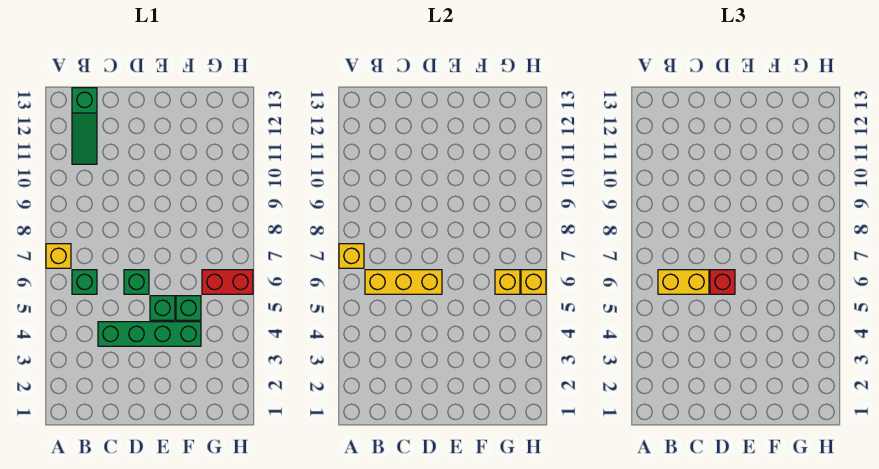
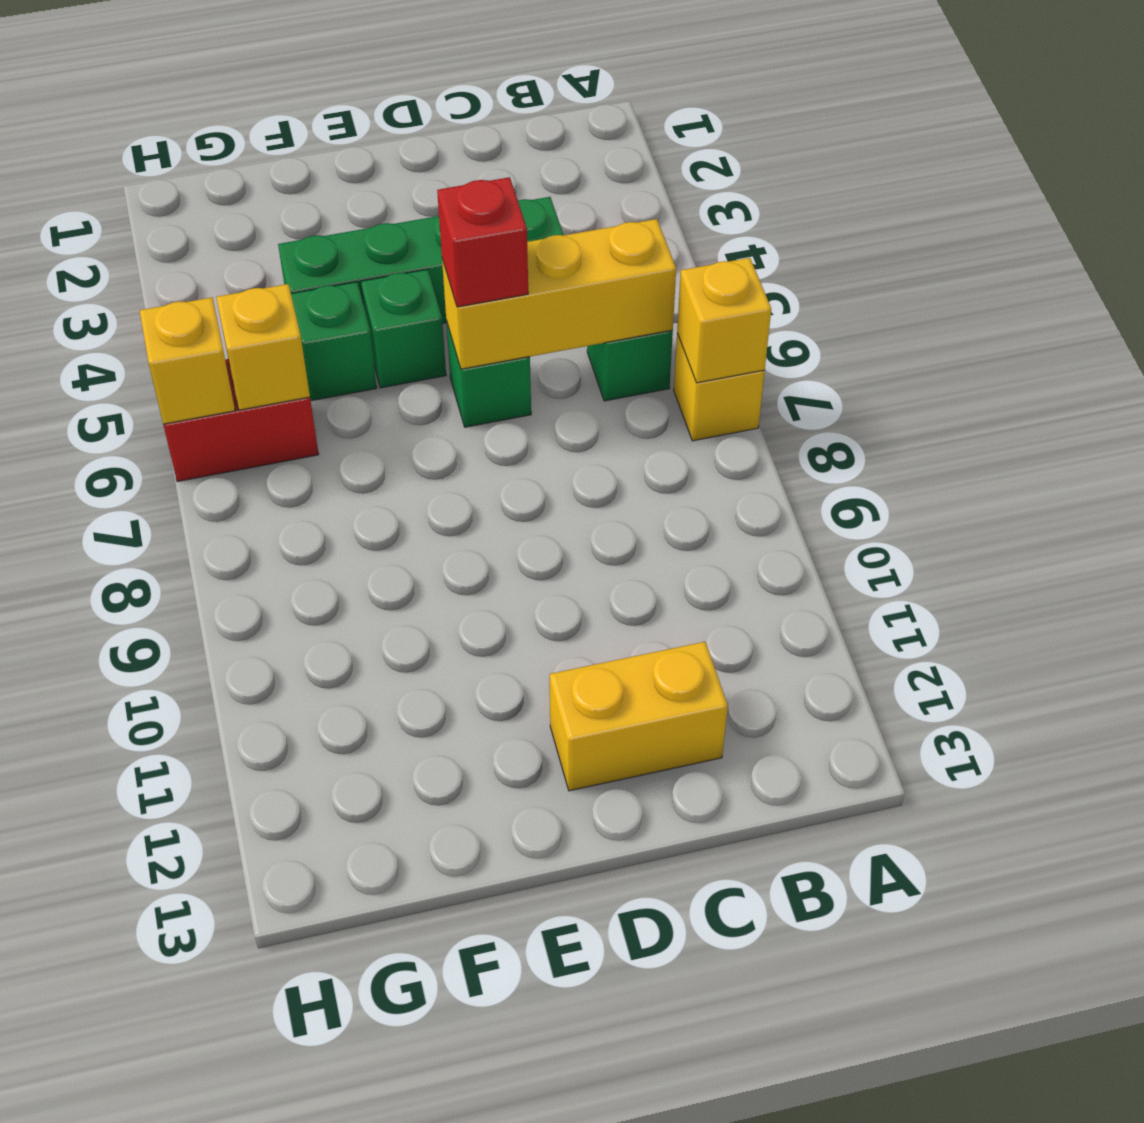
yellow brick B6:C6 level 3 -> yellow brick C12:D12 level 1
green slope B11:B13 level 1 top 13 -> none

